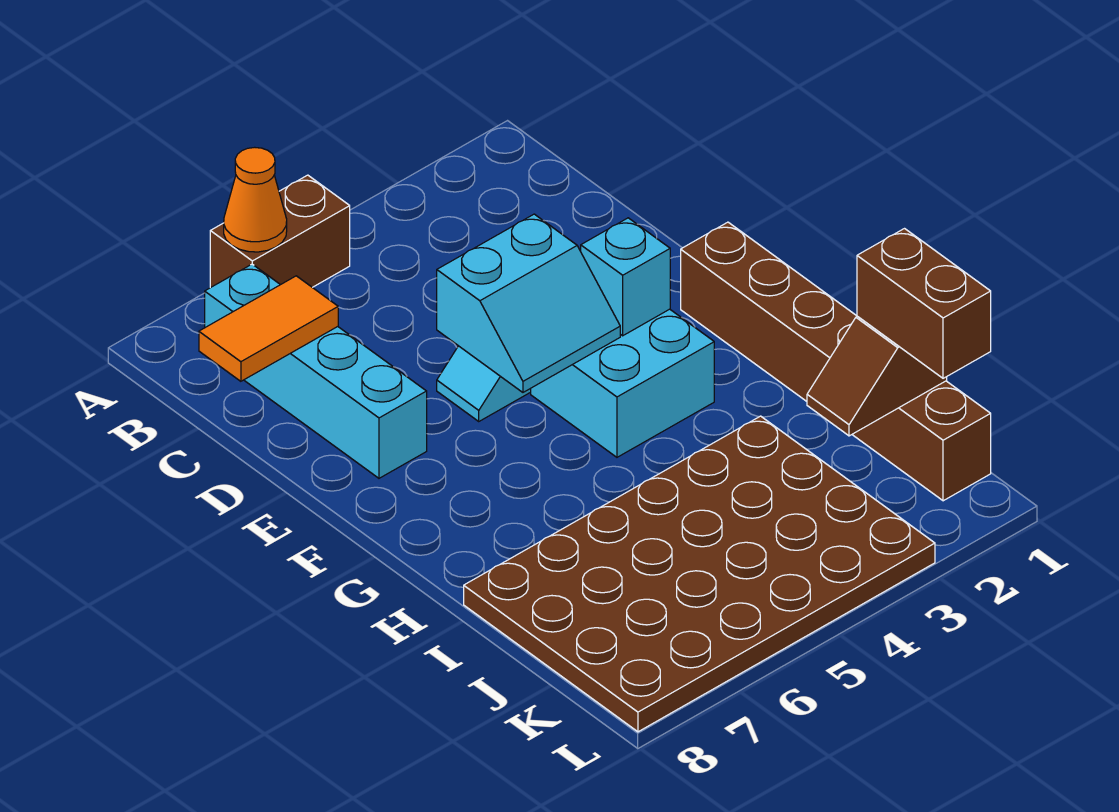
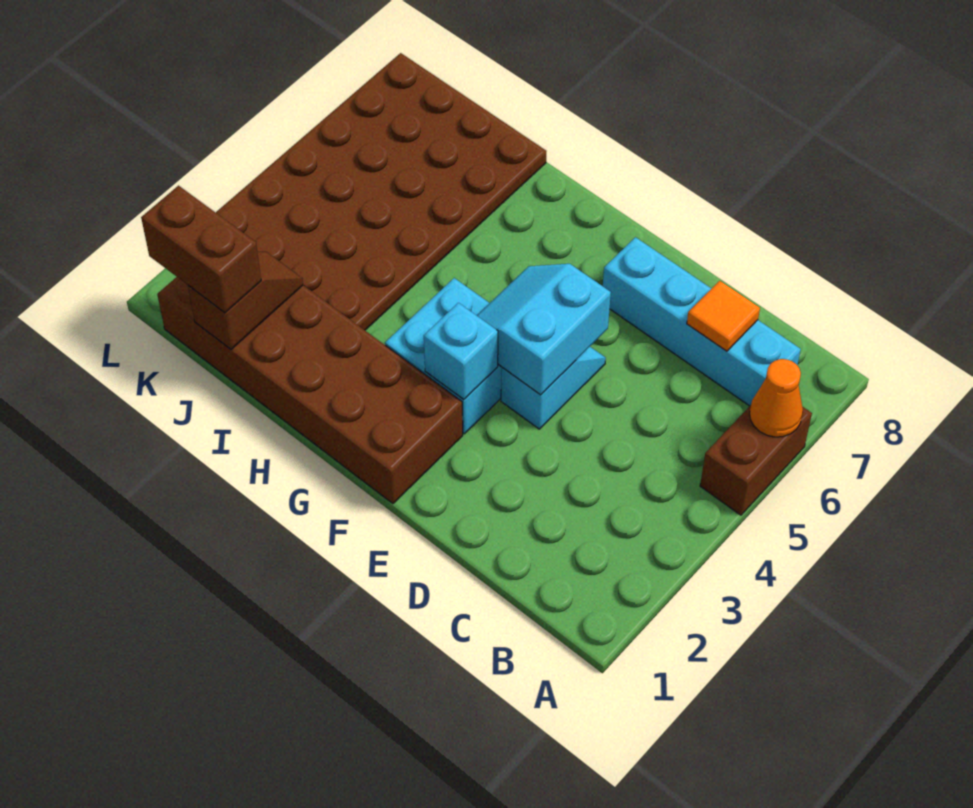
orange tile C7:C8 level 2 -> orange tile C7 level 2
brown brick F1:K1 level 1 -> brown brick F1:K2 level 1

